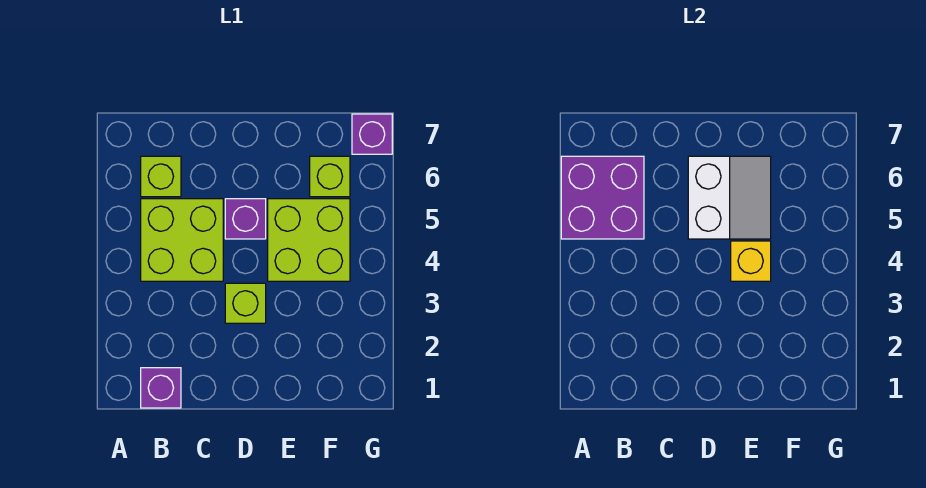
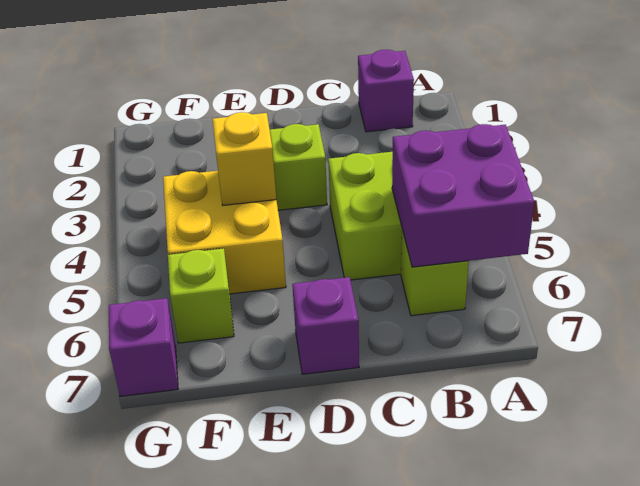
purple brick D5 level 1 -> purple brick D7 level 1
white slope D5:E6 level 2 top D -> none
lime brick E4:F5 level 1 -> yellow brick E4:F5 level 1

